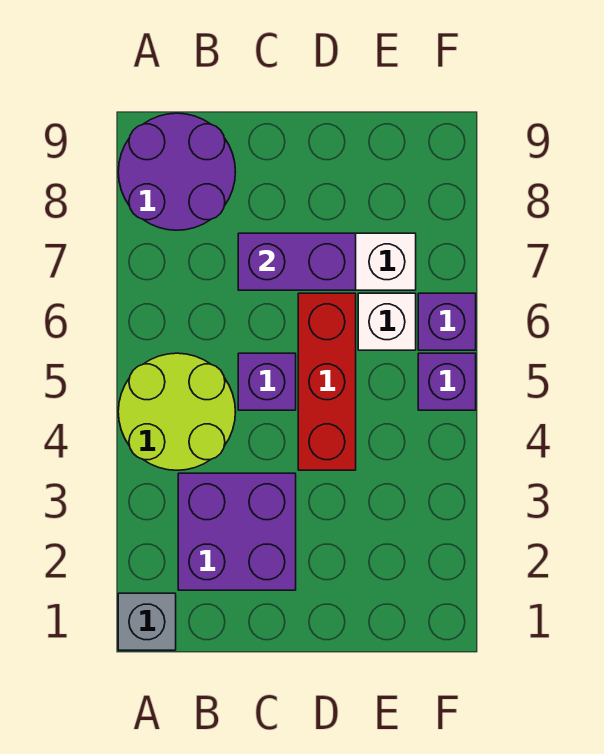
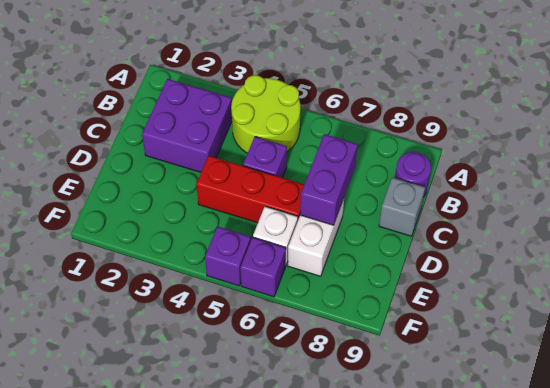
grey brick A1 level 1 -> grey brick C9 level 1
purple round brick A8:B9 level 1 -> purple round brick B9 level 1

